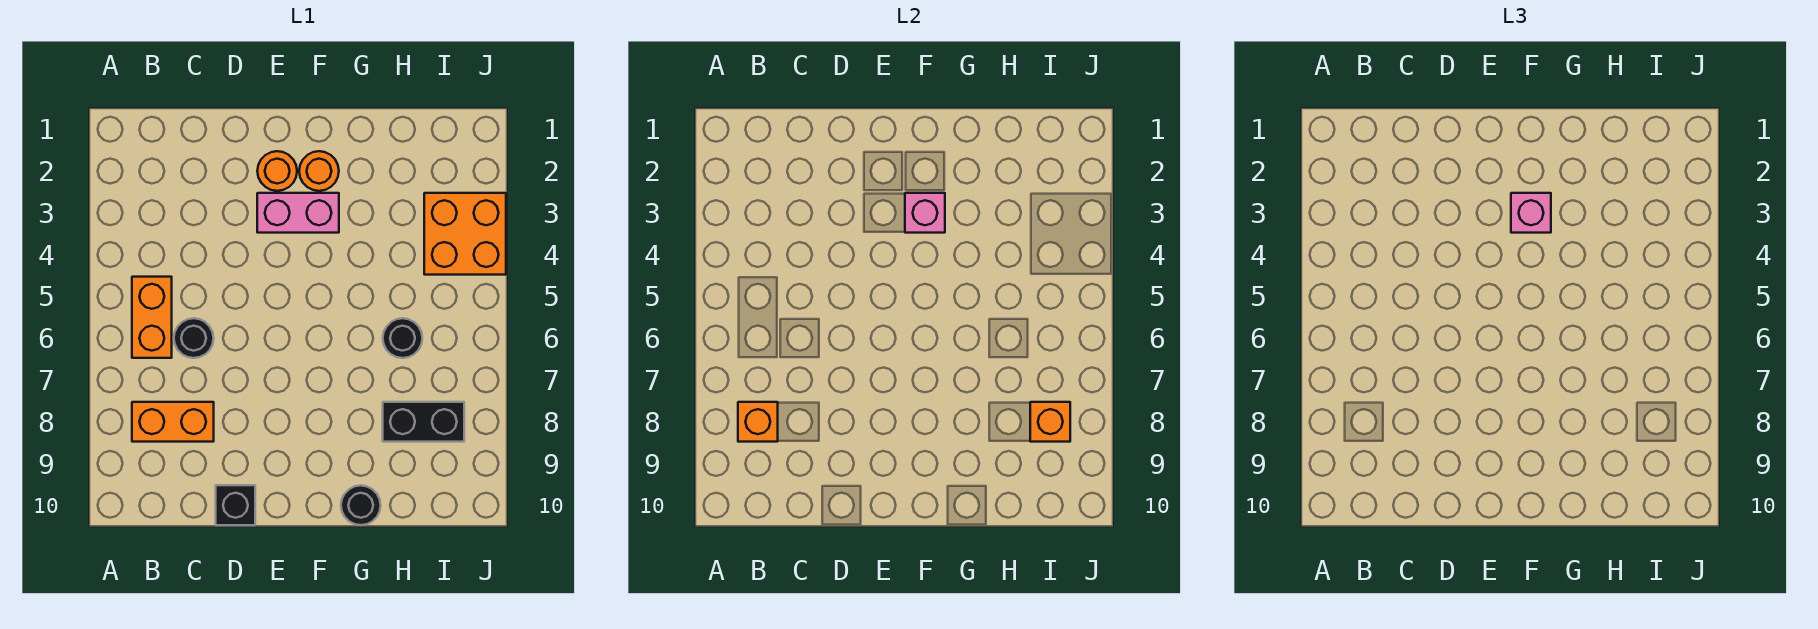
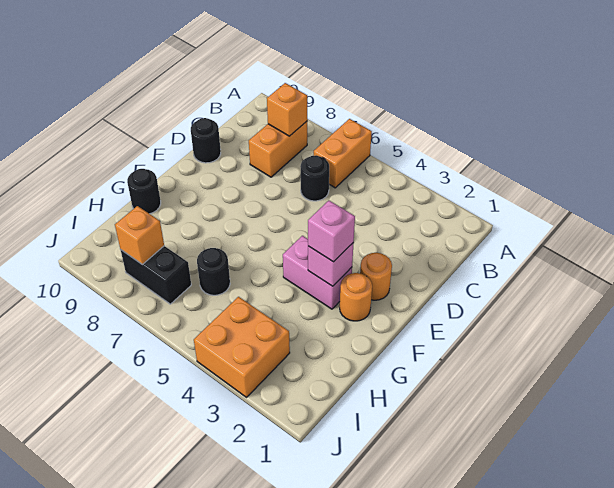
orange brick B5:B6 level 1 -> orange brick A6:B6 level 1
black brick D10 level 1 -> black round brick D10 level 1
pink brick E3:F3 level 1 -> pink brick F3:F4 level 1
black brick H8:I8 level 1 -> black brick I7:I8 level 1

